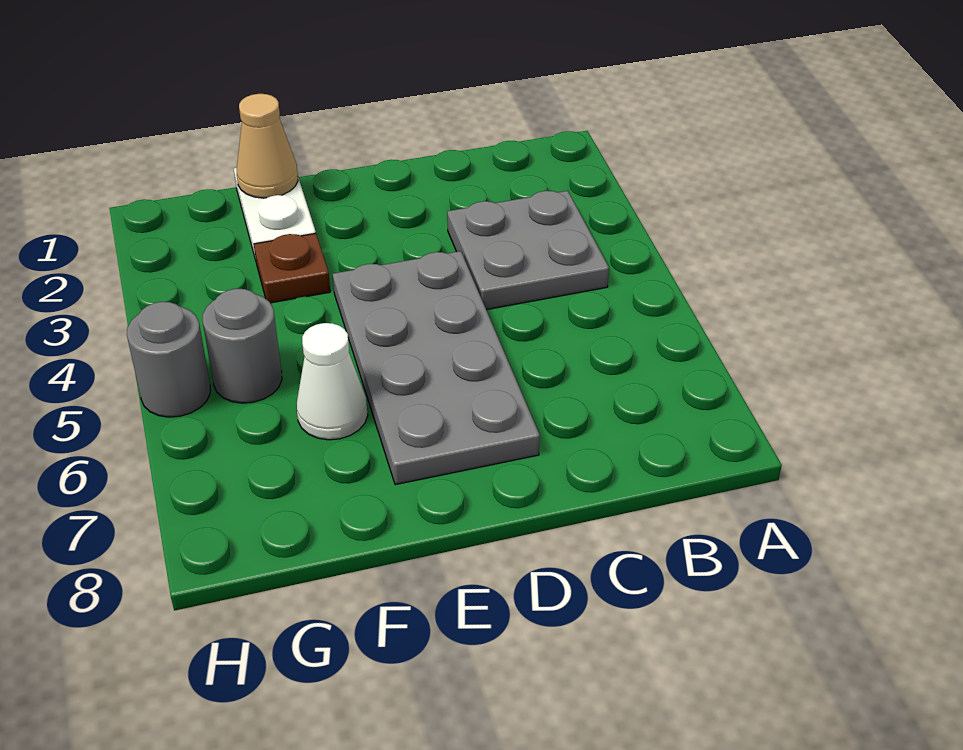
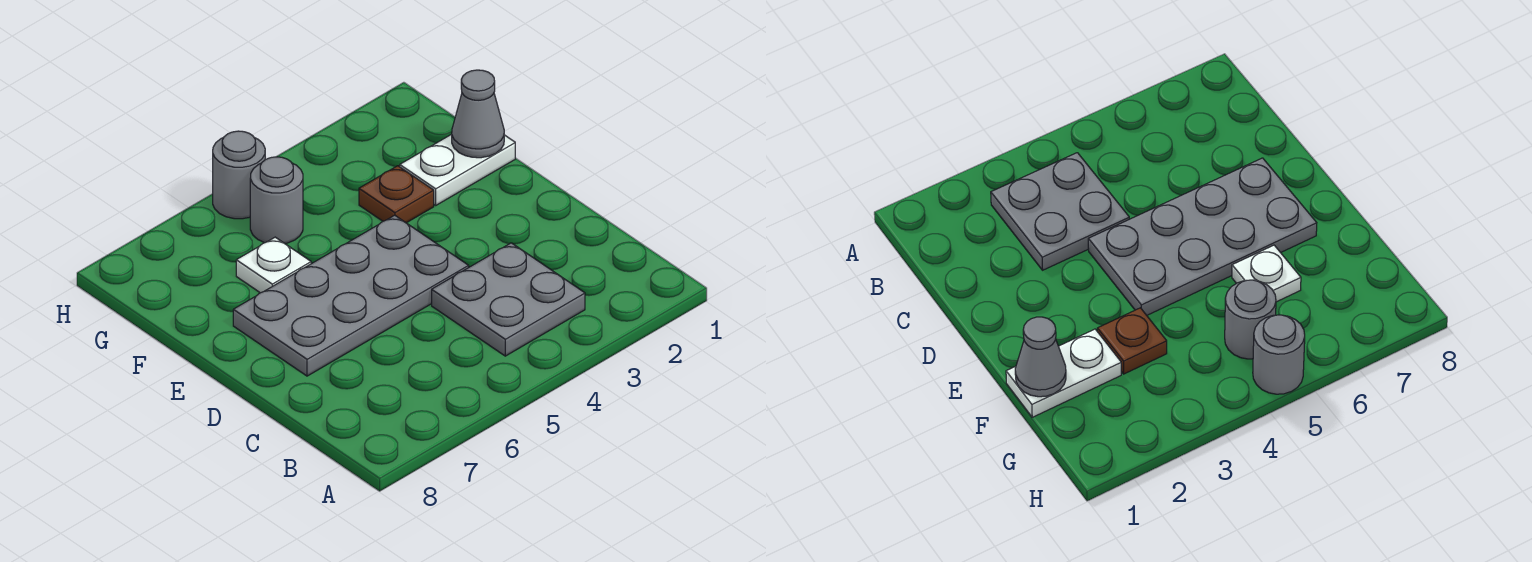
tan cone F1 level 2 -> grey cone F1 level 2
white cone F6 level 1 -> white plate F6 level 1

